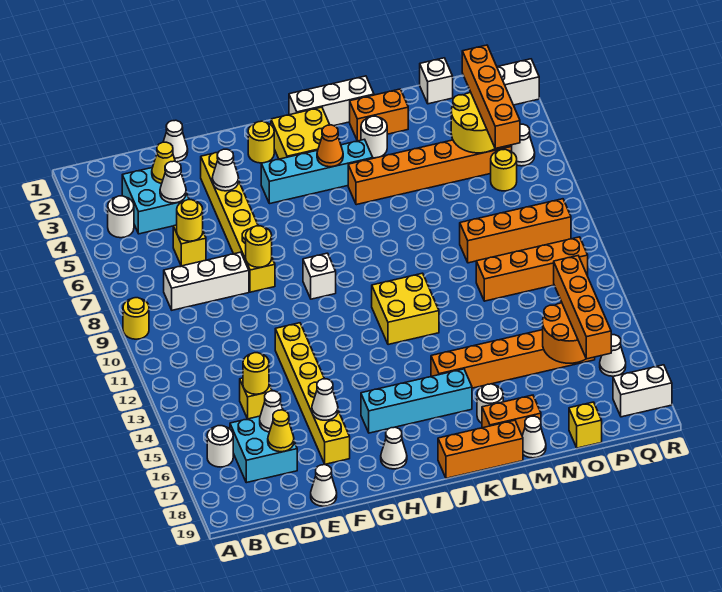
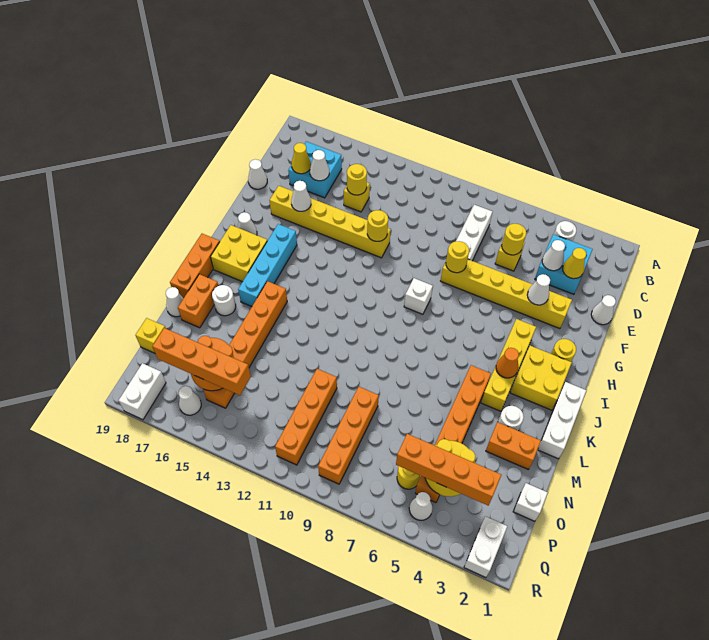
yellow round brick A9 level 1 -> yellow round brick F12 level 2
white round brick B16 level 1 -> none
cyan brick H4:K4 level 1 -> yellow brick H4:K4 level 1
yellow brick J11:K12 level 1 -> yellow brick I17:J18 level 1
orange brick L2:M2 level 1 -> orange brick M2:M3 level 1

